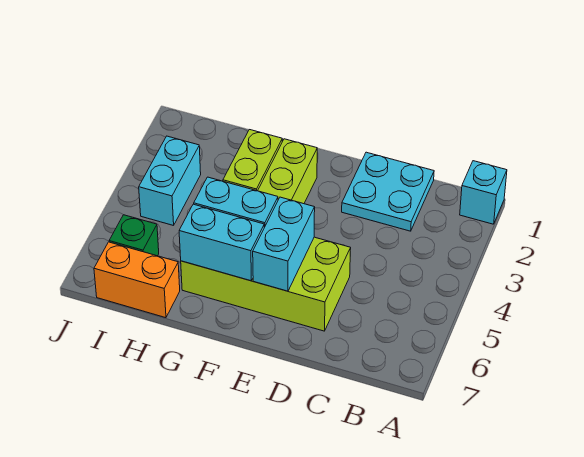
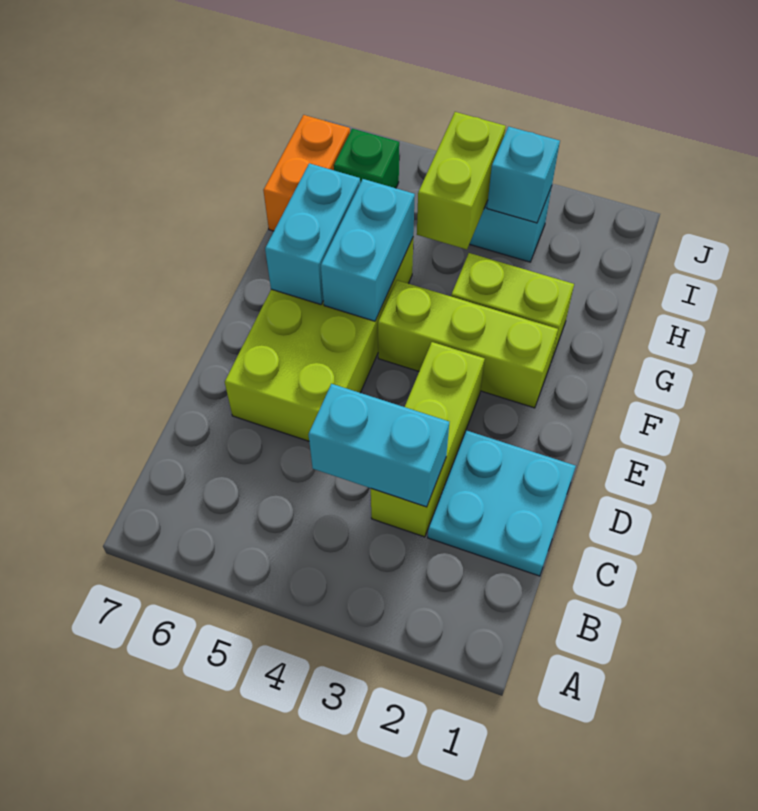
cyan brick A1 level 1 -> cyan brick I3 level 2
none -> lime brick C3:E3 level 1
cyan brick E5:E6 level 2 -> cyan brick C3:C4 level 2
none -> lime brick H4:I4 level 2

